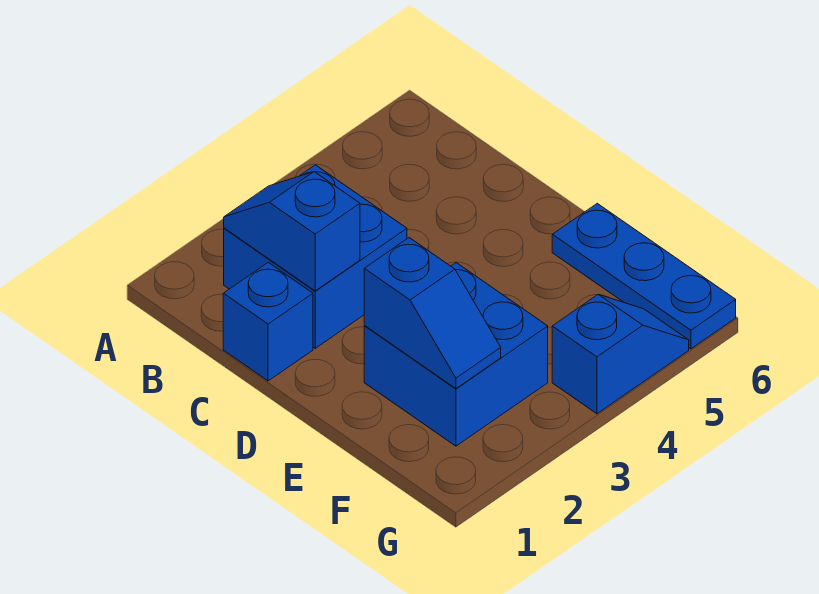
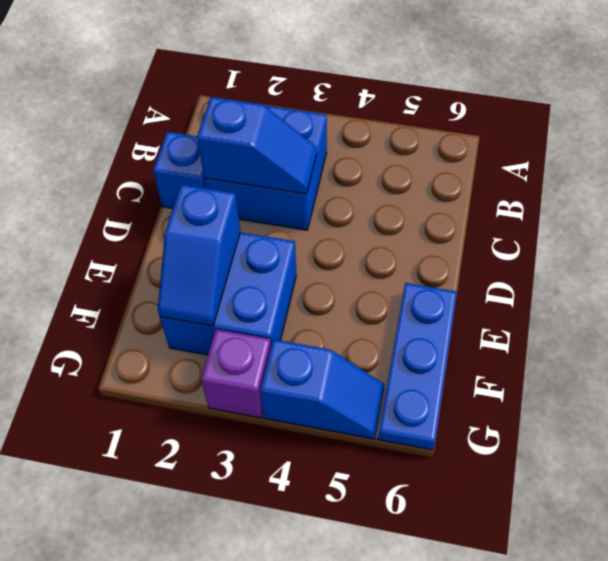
blue slope B2:C2 level 2 top C -> blue slope C2:C3 level 2 top 2
none -> purple brick G3 level 1

